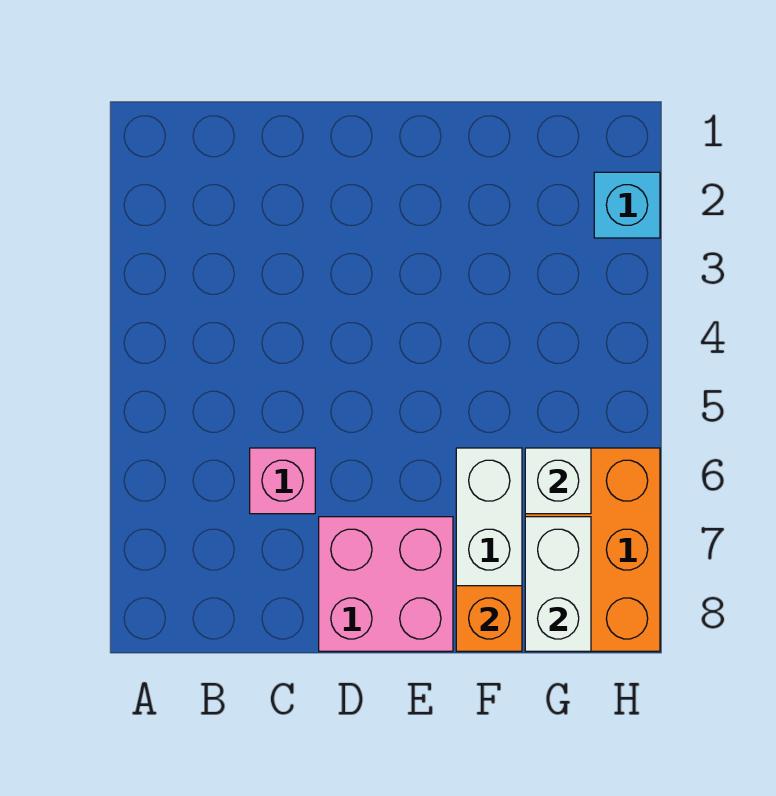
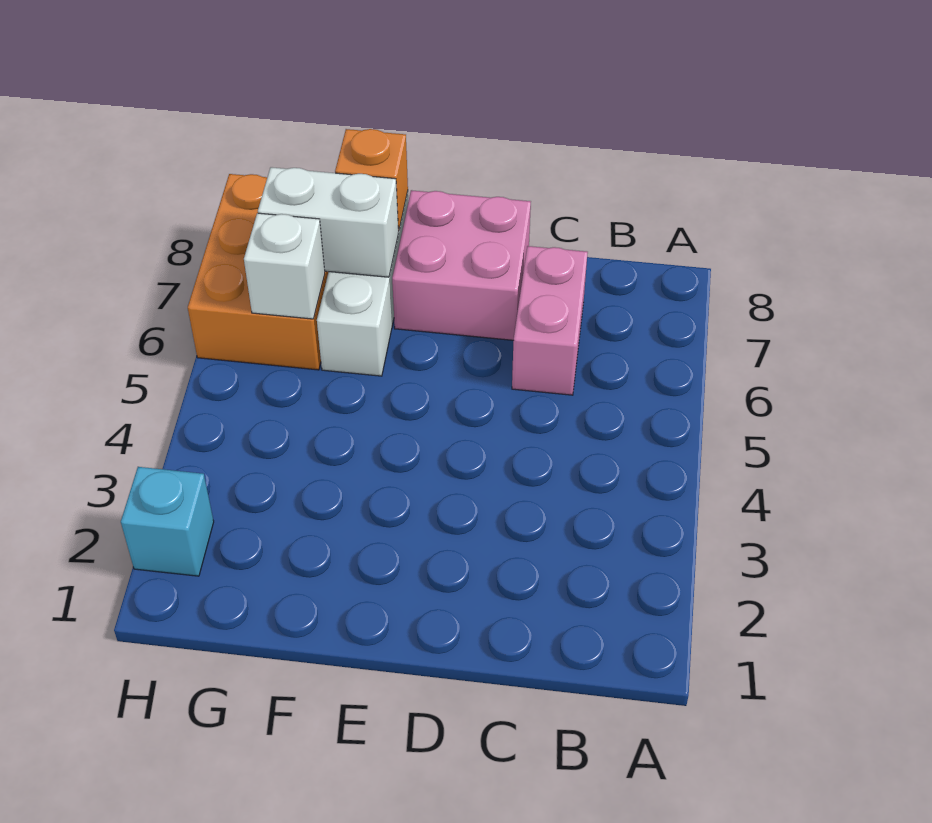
pink brick C6 level 1 -> pink brick C6:C7 level 1
white brick G7:G8 level 2 -> white brick F7:G7 level 2

